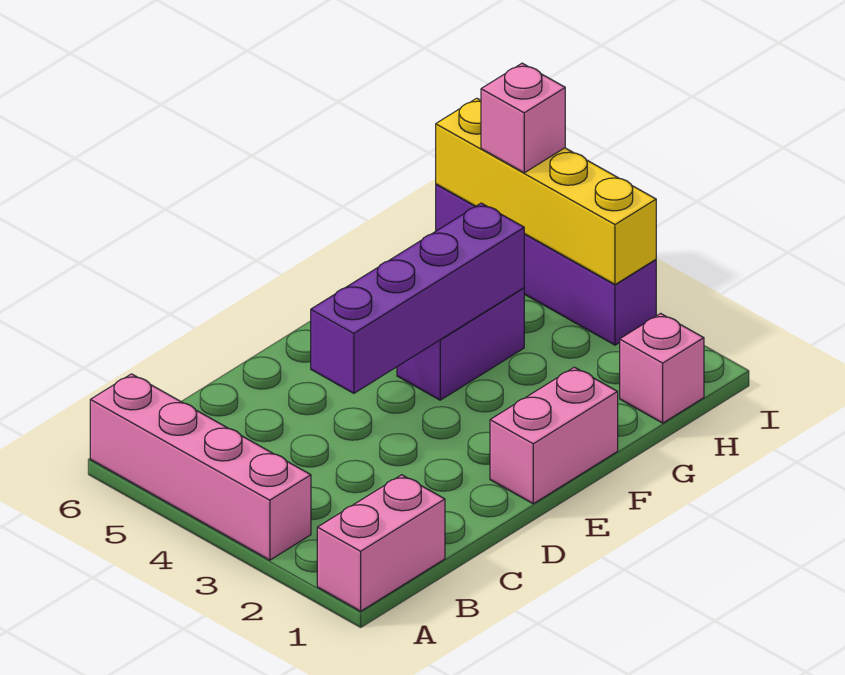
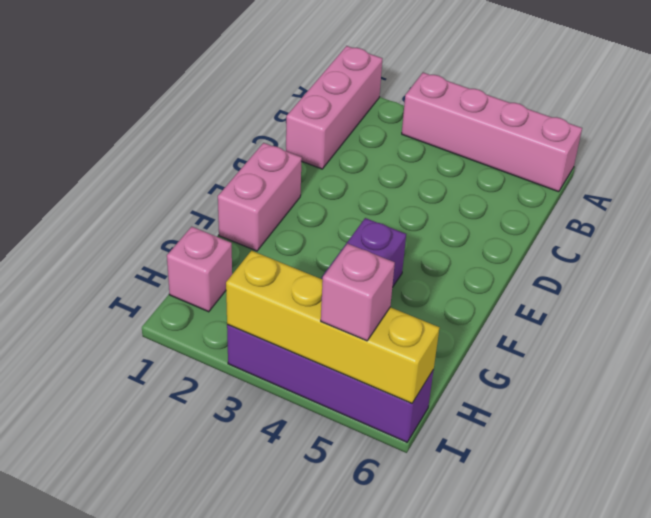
pink brick A1:B1 level 1 -> pink brick A1:C1 level 1
purple brick D4:G4 level 2 -> none

